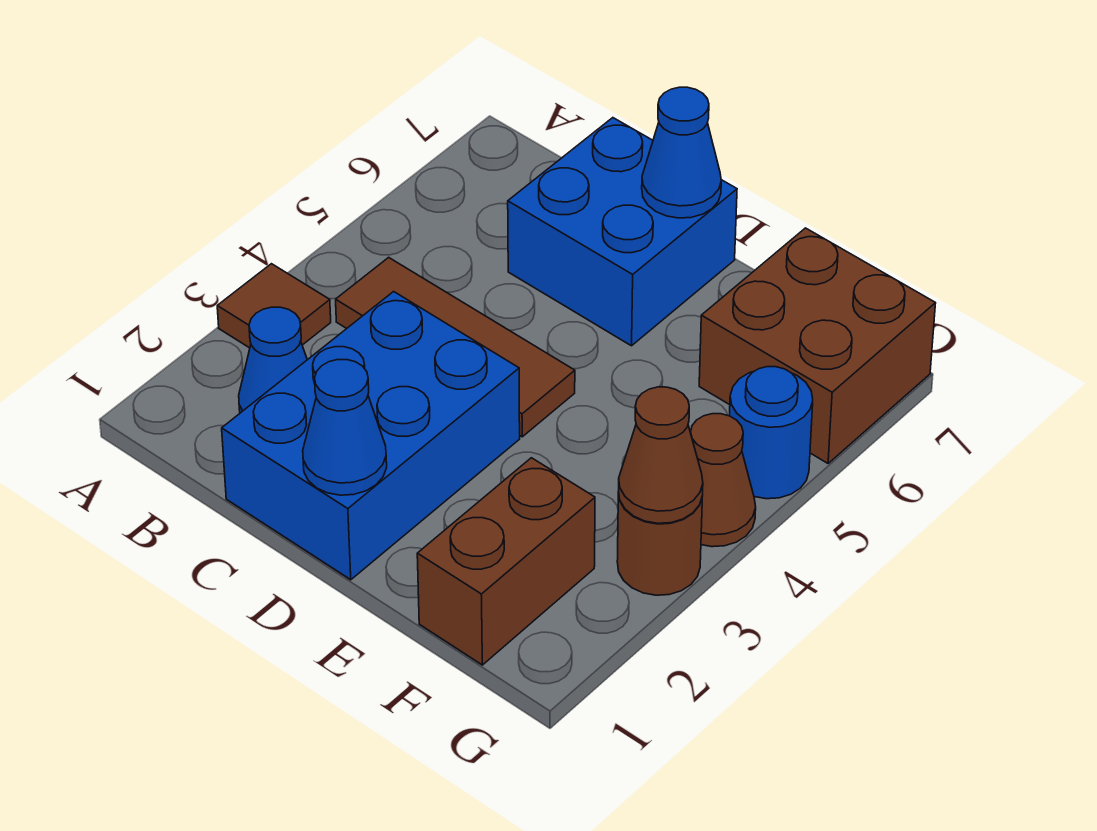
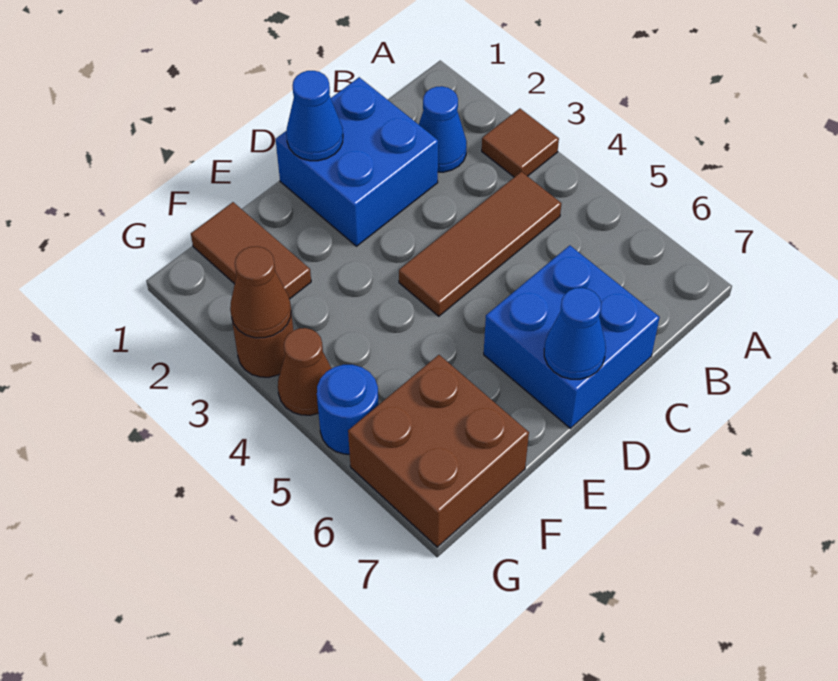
blue brick C1:D3 level 1 -> blue brick C1:D2 level 1
brown brick F1:F2 level 1 -> brown tile F1:F2 level 1

